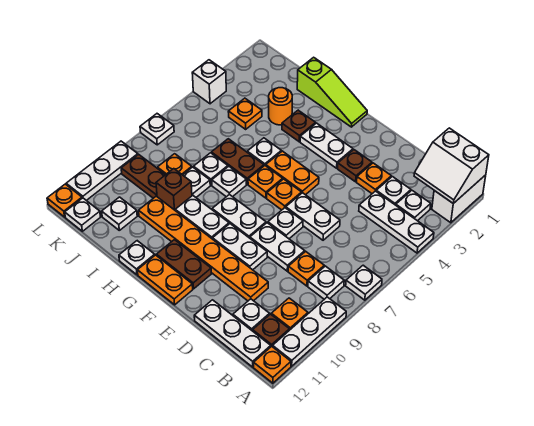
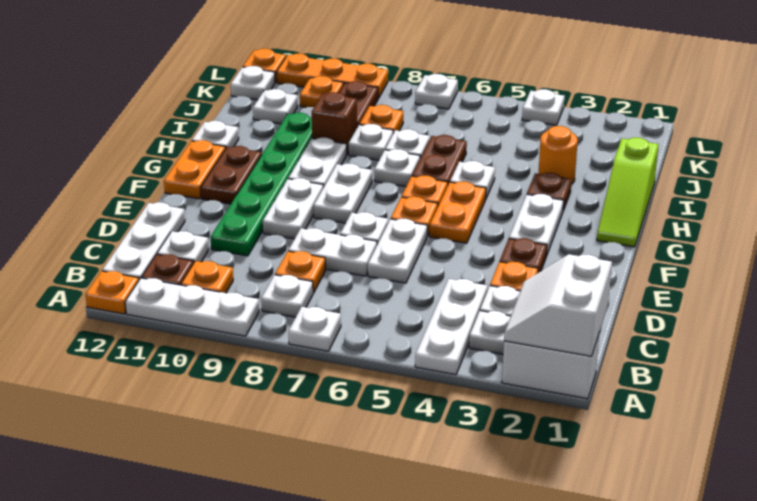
white plate D8:E8 level 1 -> white plate D7:D8 level 1
orange plate D10:I10 level 1 -> green plate D10:I10 level 1
orange plate J4 level 1 -> orange plate K10 level 1
white brick L4 level 1 -> white plate L4 level 1
white plate L9:L11 level 1 -> orange plate L9:L11 level 1

